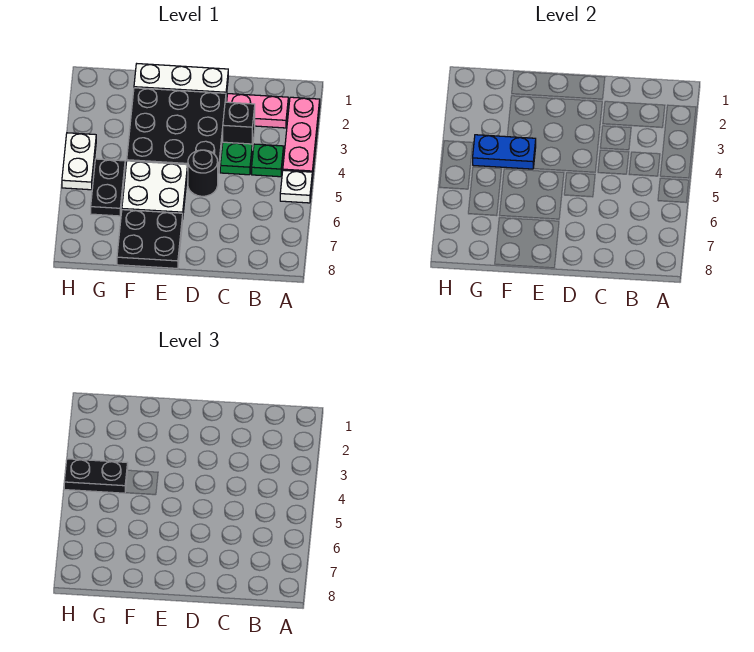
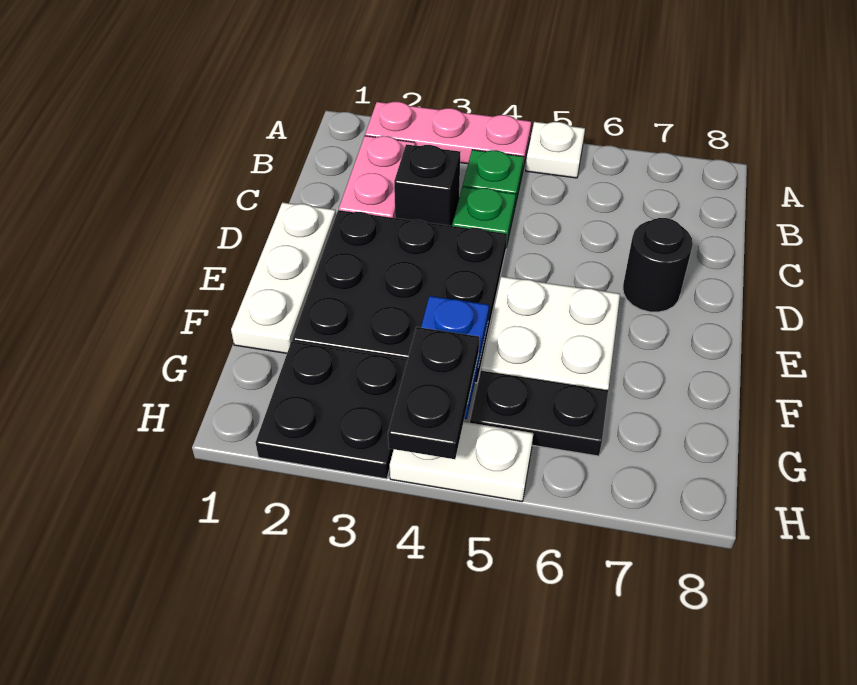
black round brick D5 level 1 -> black round brick D7 level 1
black plate E7:F8 level 1 -> black plate G2:H3 level 1

